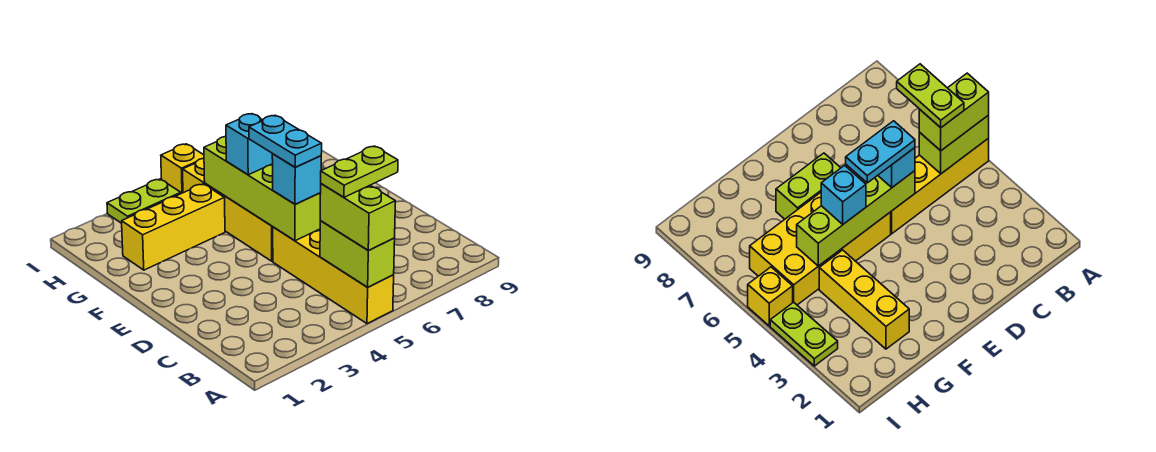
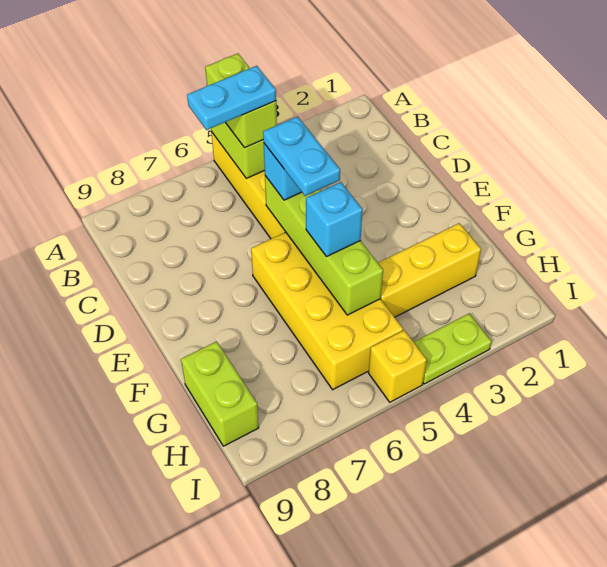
lime plate B5:B6 level 4 -> cyan plate B5:B6 level 4
lime brick E7:F7 level 1 -> lime brick G9:H9 level 1

